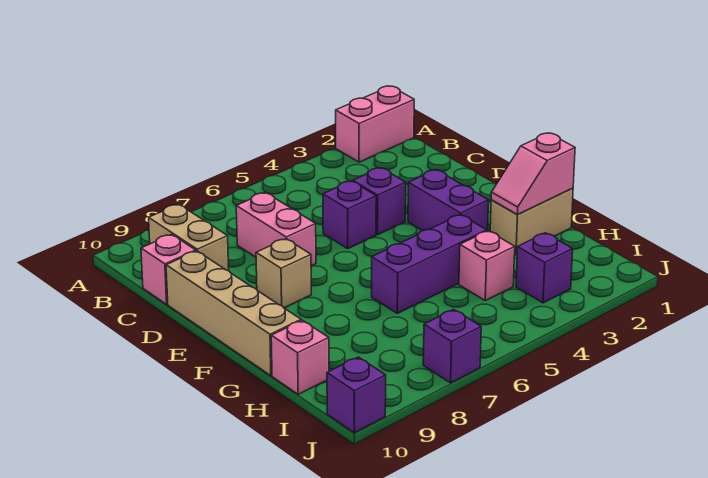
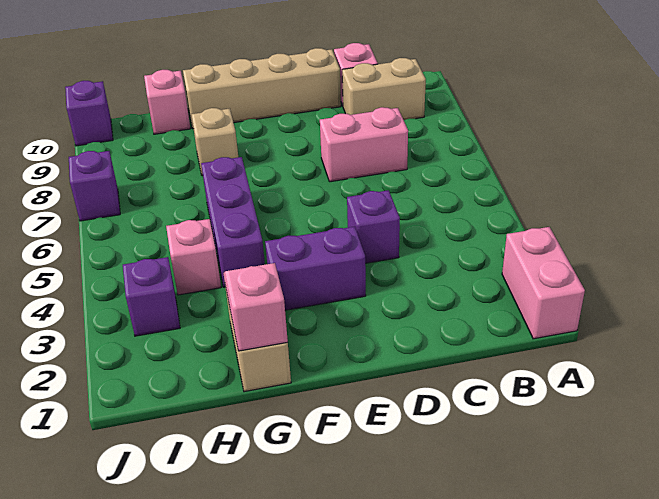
purple brick D5 level 1 -> none
tan brick E8 level 1 -> tan brick G8 level 1

